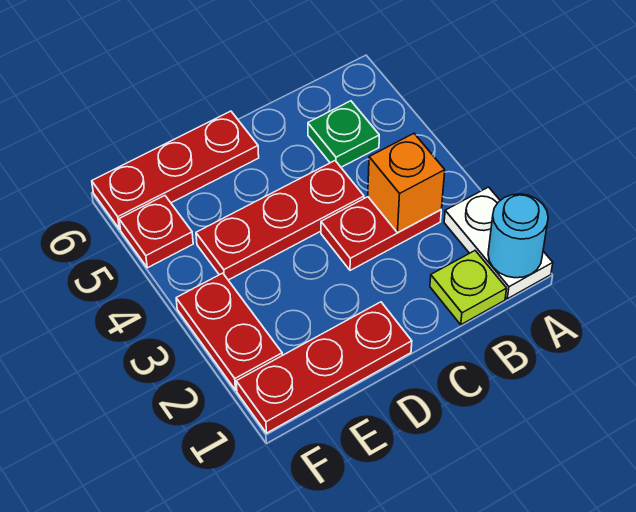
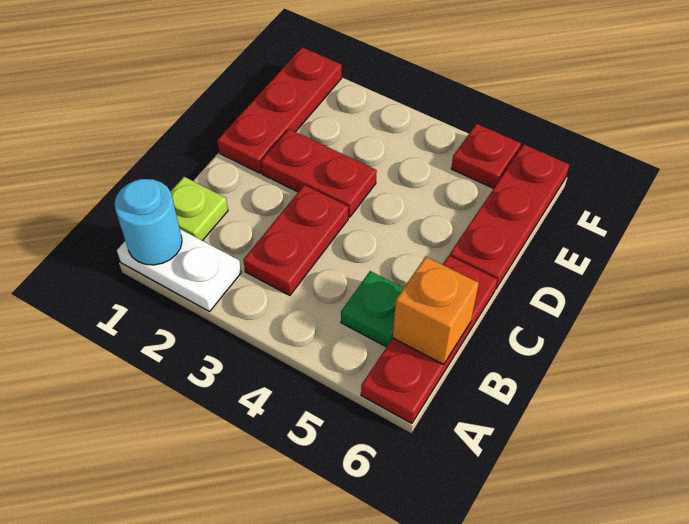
orange brick B3 level 2 -> orange brick B6 level 2
red plate C4:E4 level 1 -> red plate A6:C6 level 1
red plate F2:F3 level 1 -> red plate D2:D3 level 1

